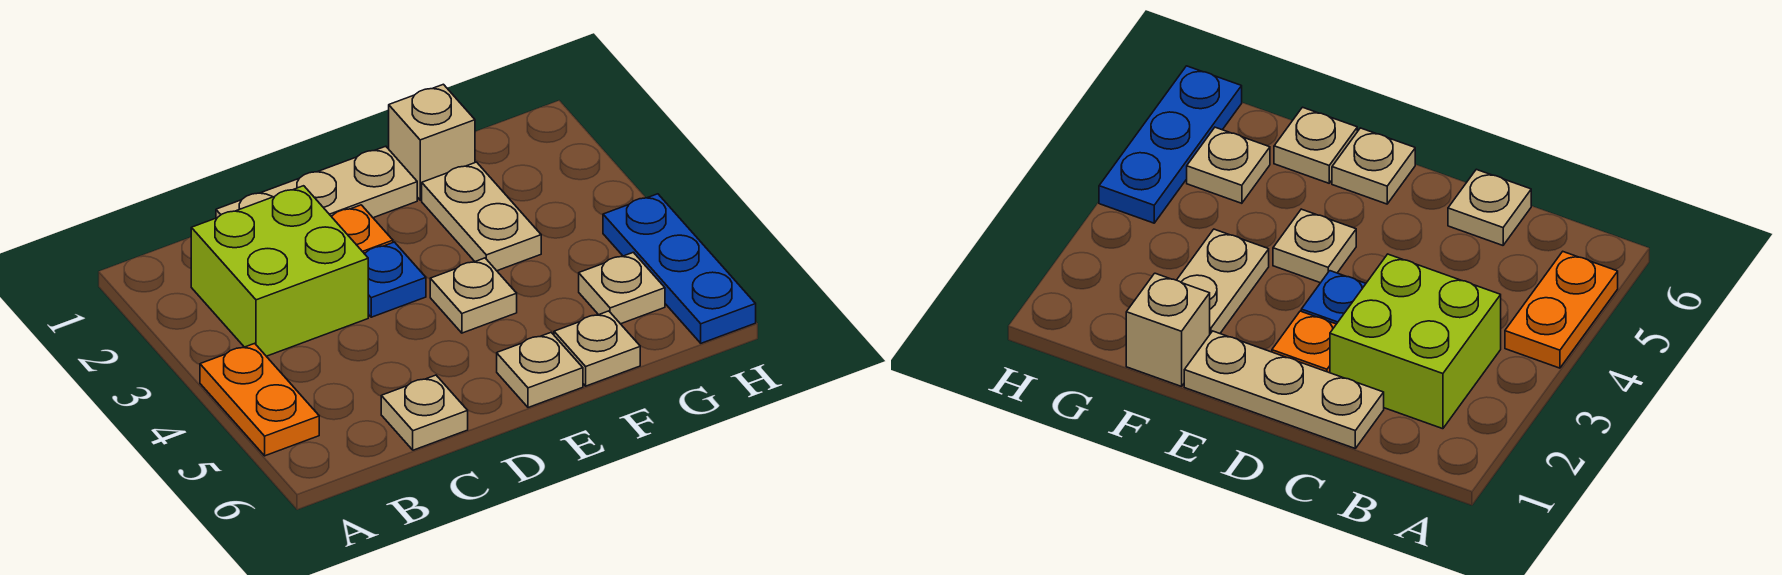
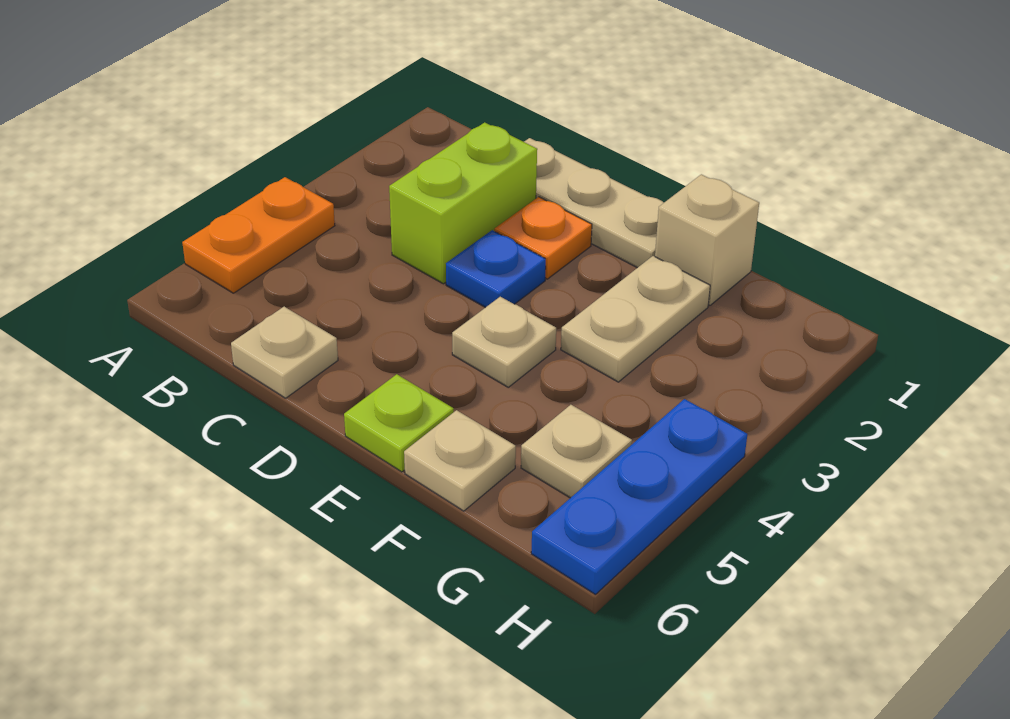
lime brick B2:C3 level 1 -> lime brick C2:C3 level 1
tan plate E6 level 1 -> lime plate E6 level 1

